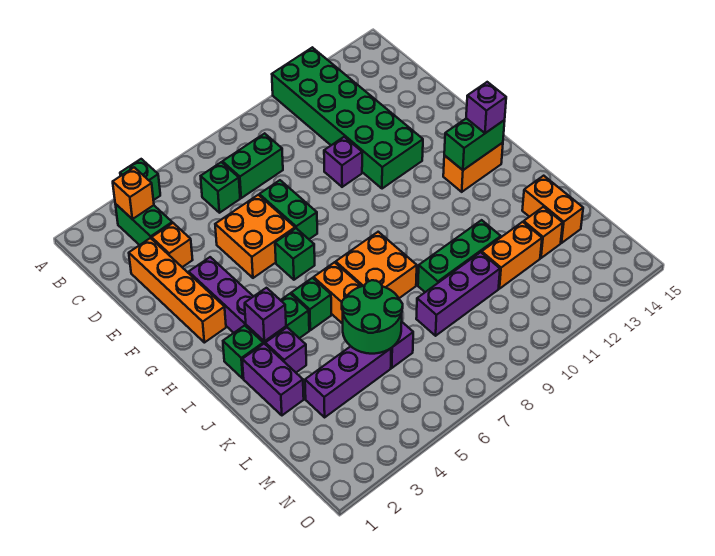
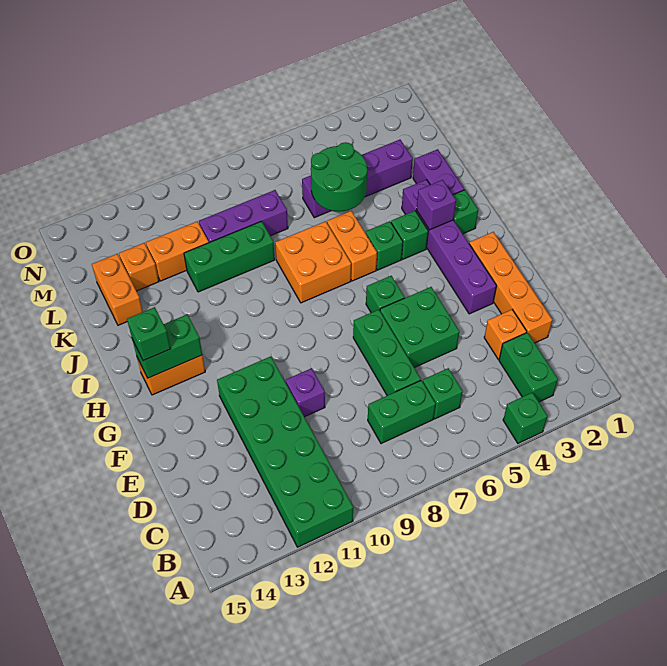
orange brick B3 level 2 -> none
orange brick E5:F6 level 1 -> green brick E5:F6 level 1
green brick E7:F7 level 1 -> green brick D7:F7 level 1
purple brick H14 level 3 -> green brick H14 level 3

